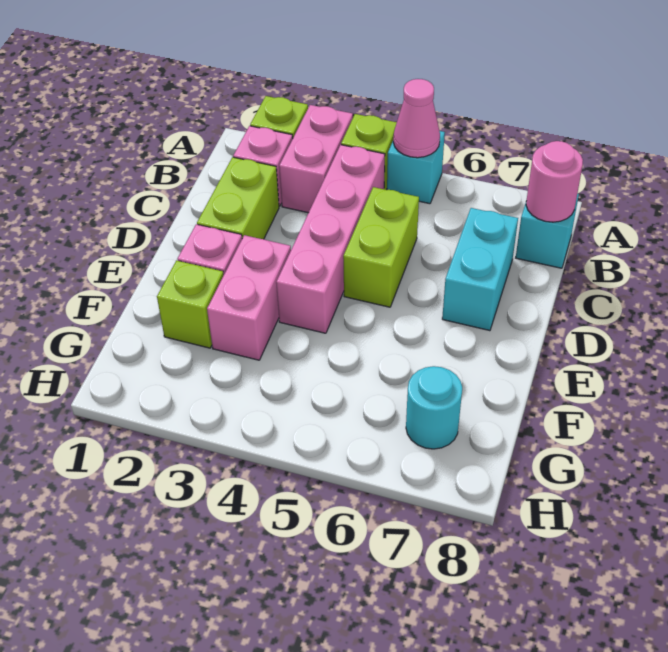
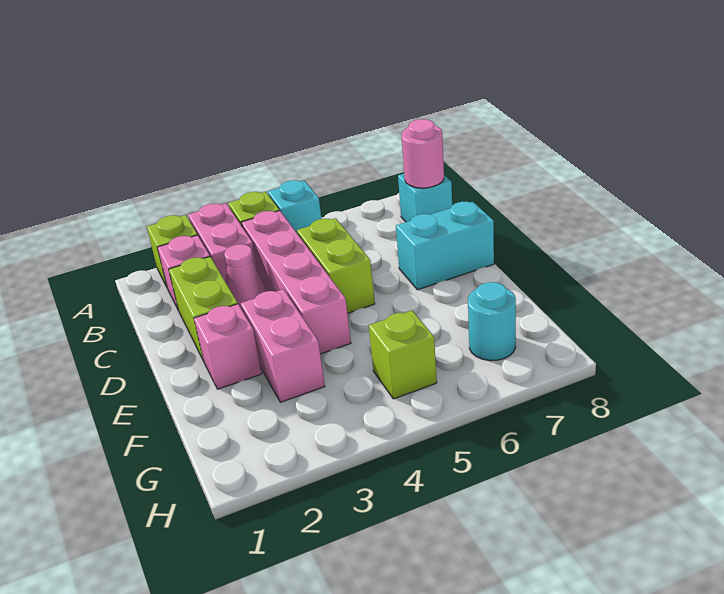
pink cone A5 level 2 -> pink cone C3 level 1
cyan brick C7:D7 level 1 -> cyan brick D7:D8 level 1
lime brick F2 level 1 -> lime brick G5 level 1

